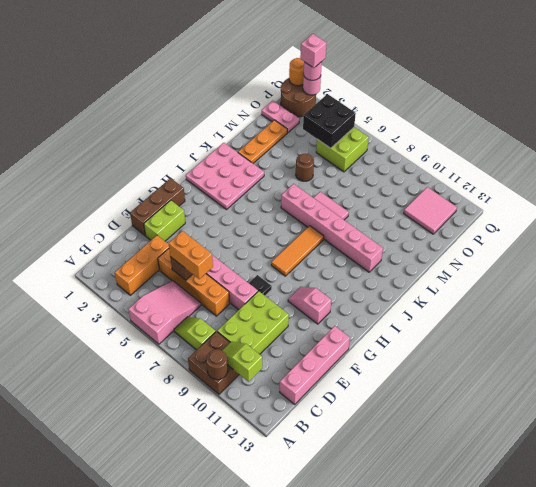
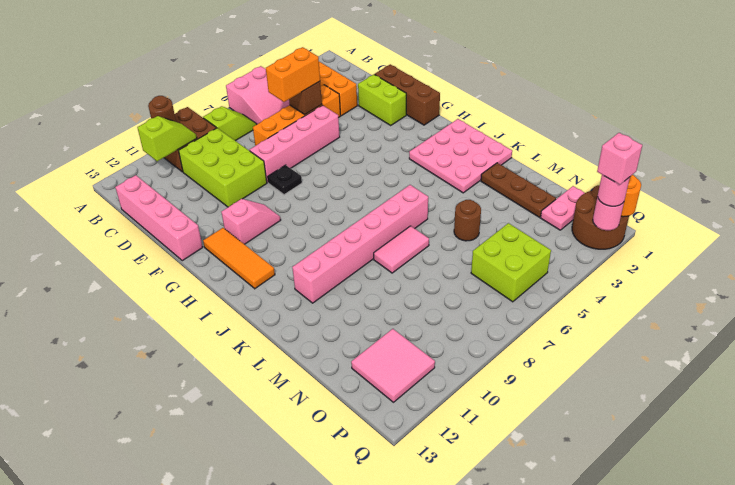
orange tile H8:J8 level 1 -> orange tile G12:I12 level 1
orange plate L2:N2 level 1 -> brown plate L2:N2 level 1
black brick O4:P5 level 2 -> none

